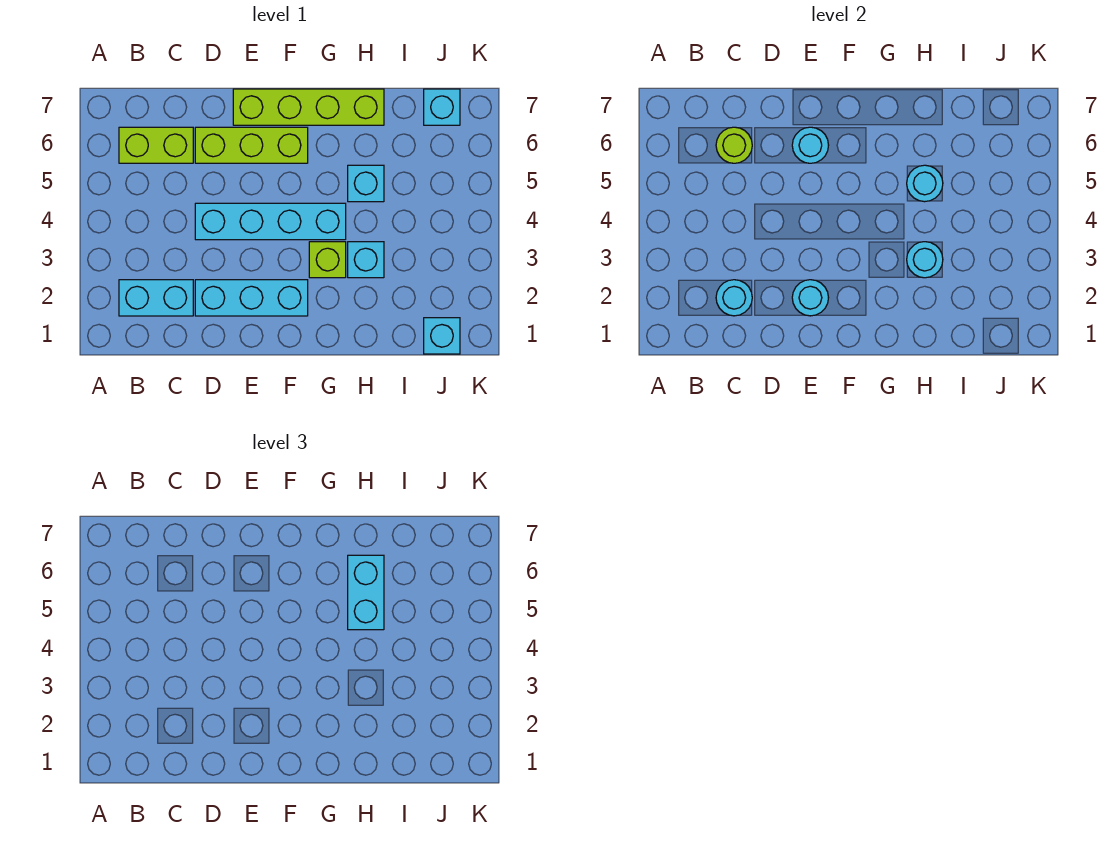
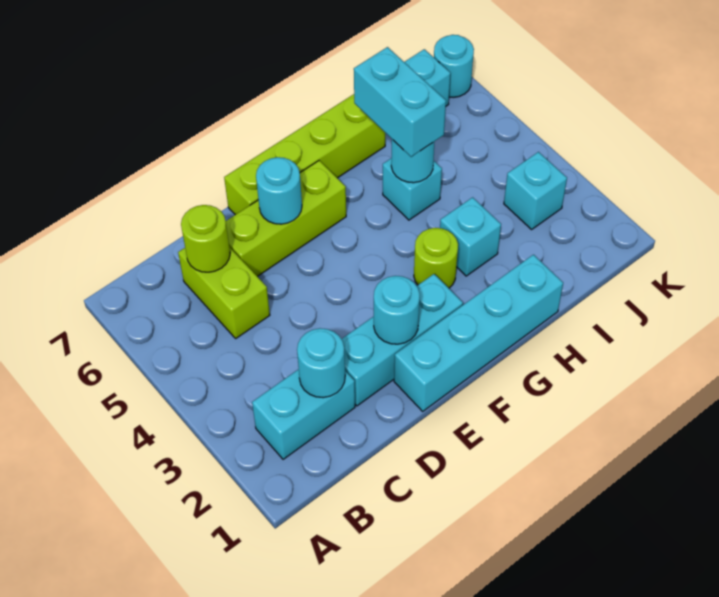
lime brick B6:C6 level 1 -> lime brick C5:C6 level 1
cyan brick D4:G4 level 1 -> cyan brick E1:H1 level 1
lime brick G3 level 1 -> lime round brick G3 level 1
cyan round brick H3 level 2 -> cyan round brick K7 level 1
cyan brick J1 level 1 -> cyan brick J3 level 1

